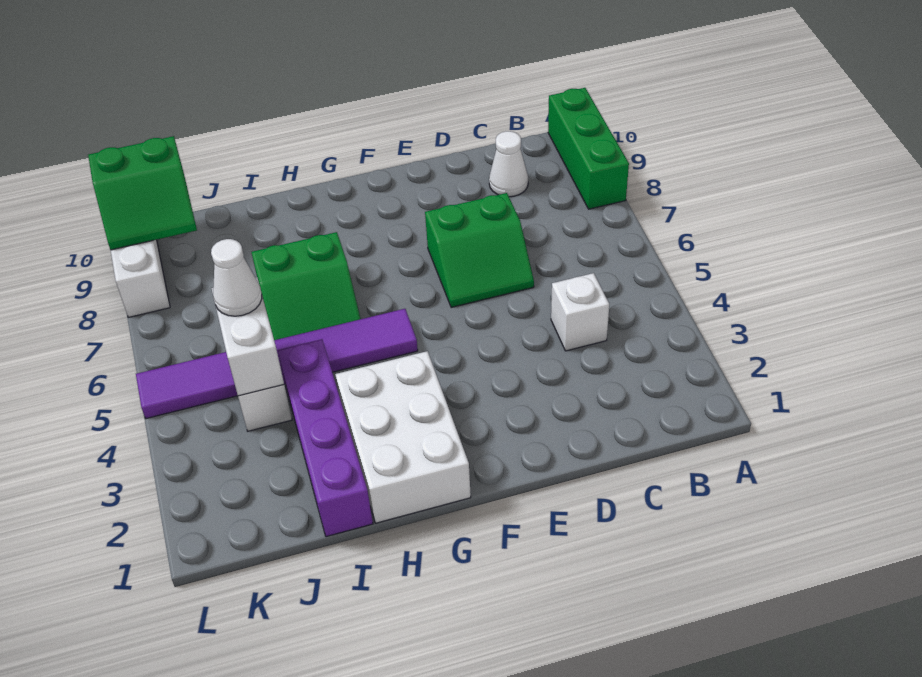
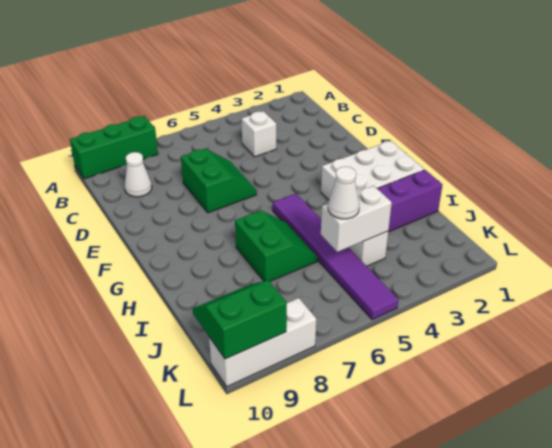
green slope K9:L10 level 2 top 10 -> green slope K9:L10 level 2 top L

